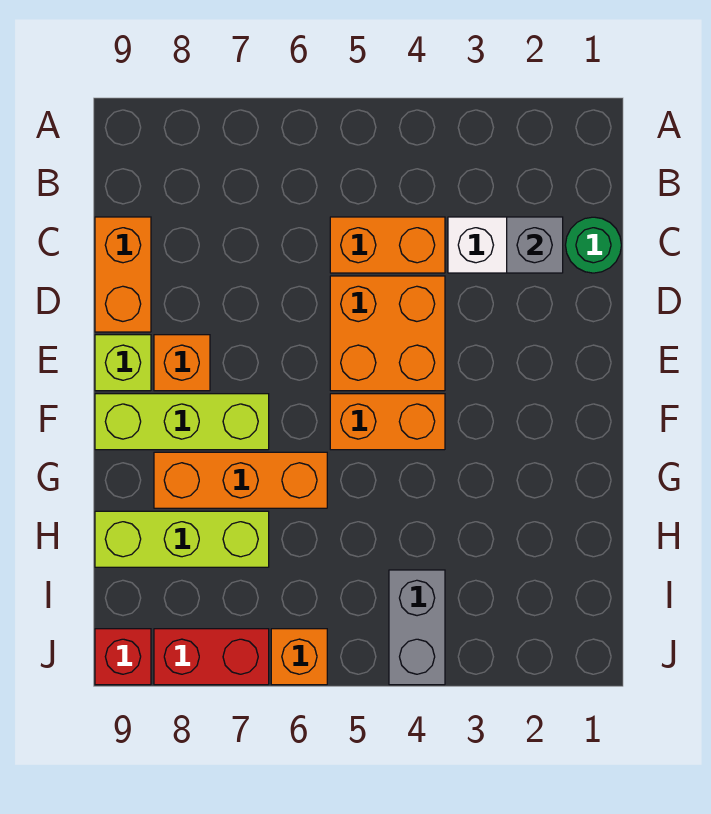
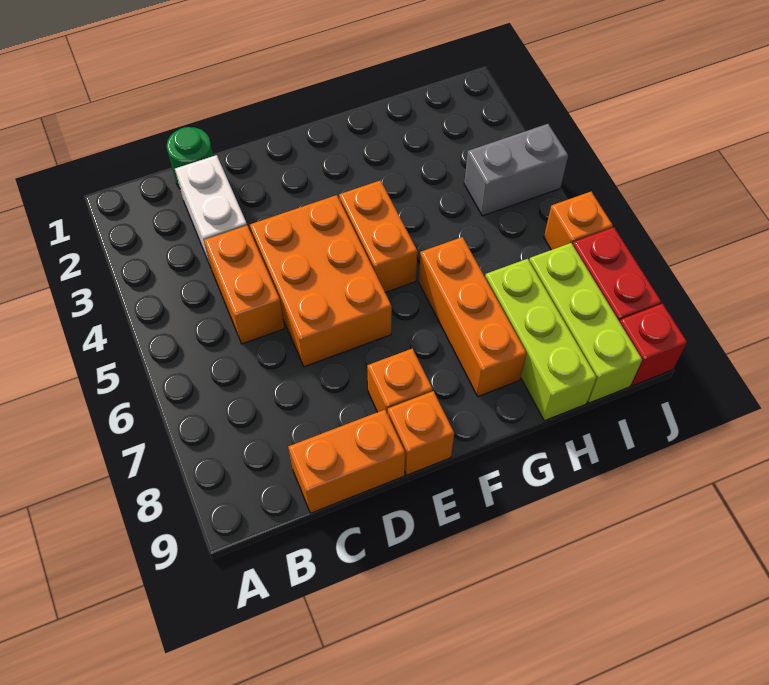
grey brick C2 level 2 -> none
orange brick D4:E5 level 1 -> orange brick D4:E6 level 1
lime brick E9 level 1 -> orange brick E9 level 1
lime brick F7:F9 level 1 -> lime brick I7:I9 level 1

